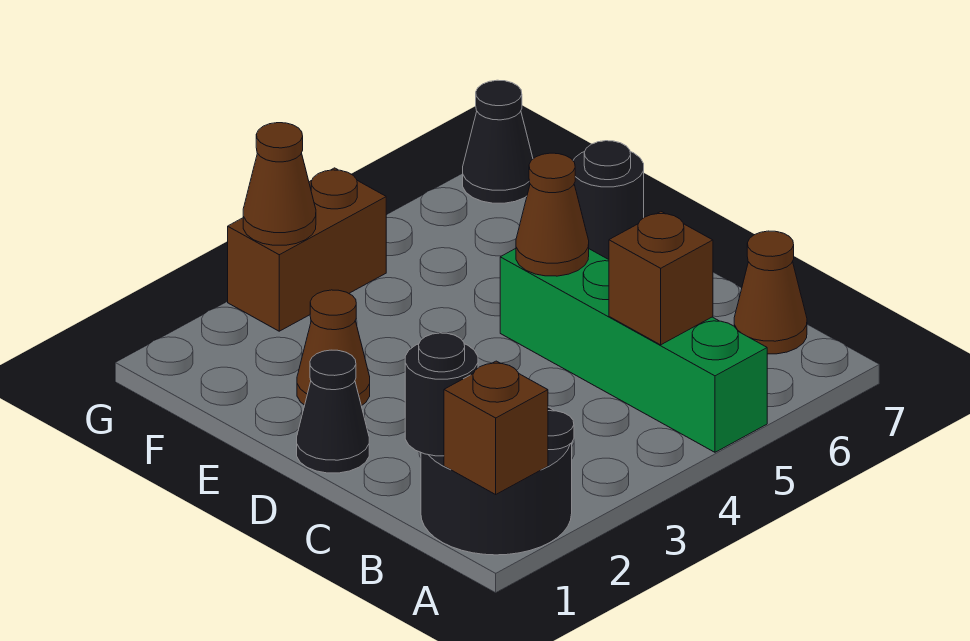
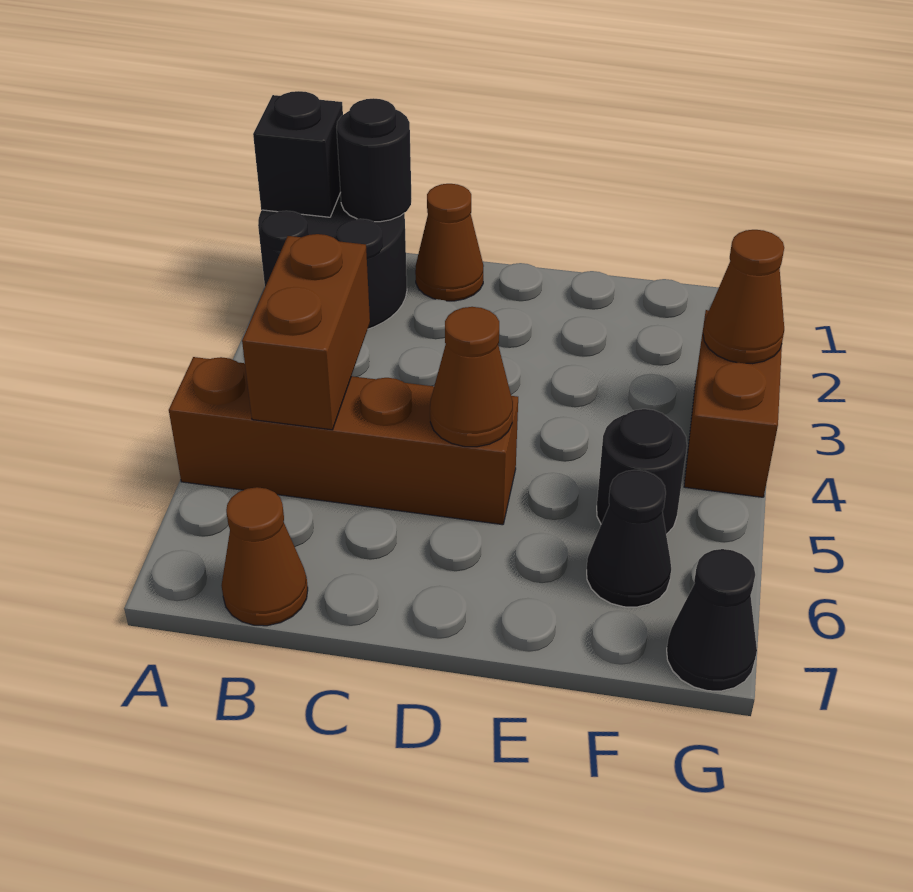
brown brick A1 level 2 -> black brick A1 level 2
green brick A5:D5 level 1 -> brown brick A5:D5 level 1
brown brick B5 level 2 -> brown brick B4:B5 level 2
black cone D1 level 1 -> black cone F6 level 1
brown cone E2 level 1 -> brown cone C1 level 1
black round brick E7 level 1 -> black round brick F5 level 1

